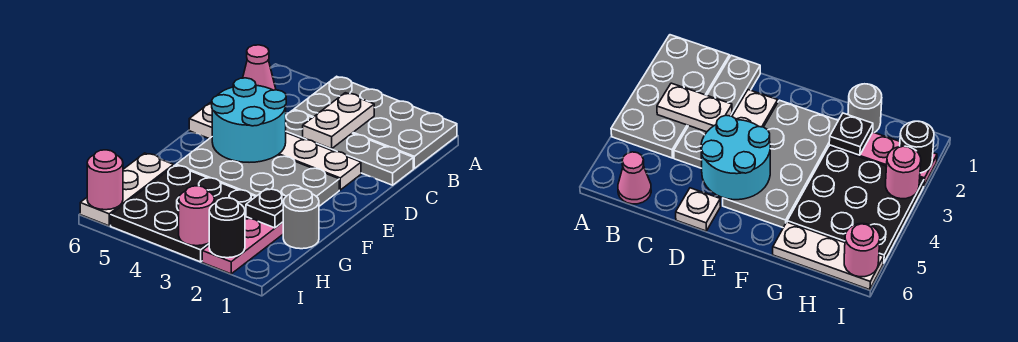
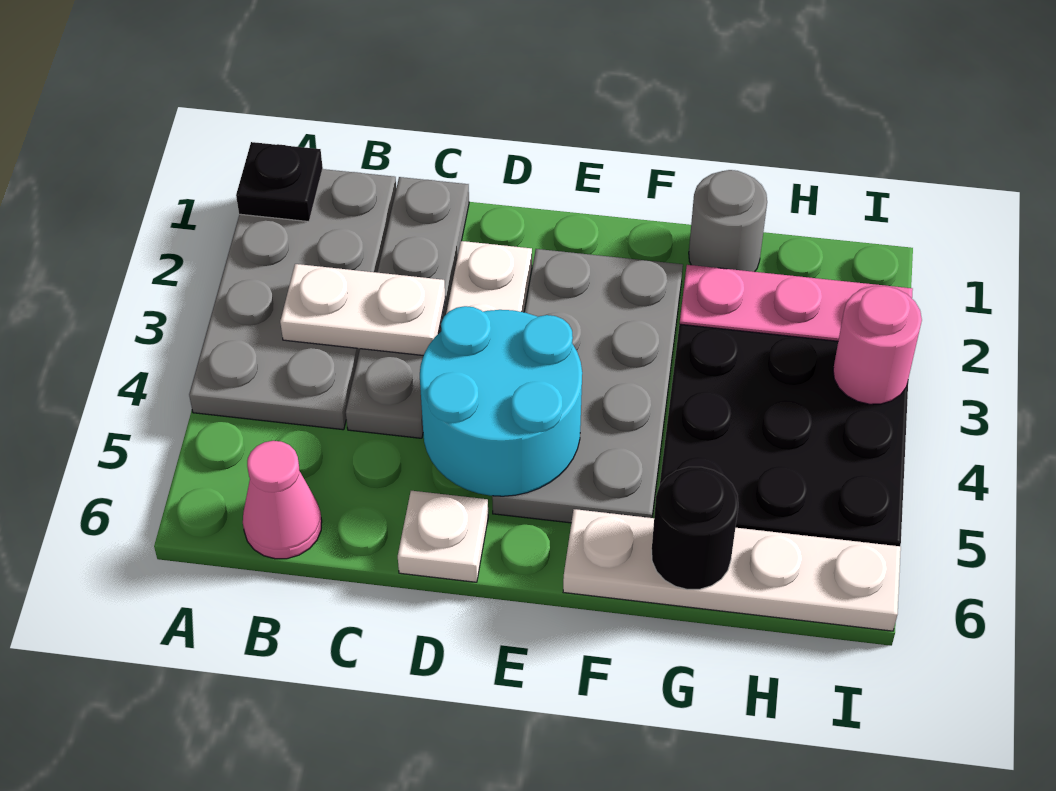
black plate G2 level 2 -> black plate A1 level 2
white plate G6:I6 level 1 -> white plate F6:I6 level 1
black round brick I2 level 2 -> black round brick G6 level 2
pink round brick I6 level 2 -> none

